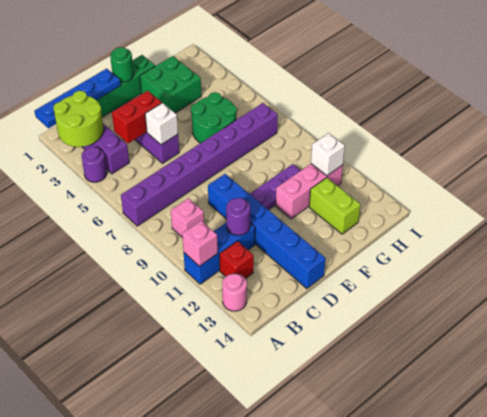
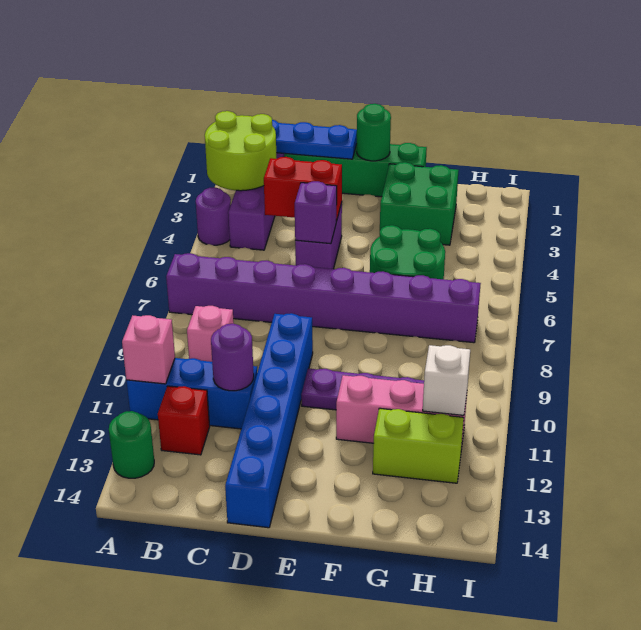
pink round brick A13 level 1 -> green round brick A13 level 1
white brick D5 level 2 -> purple brick D5 level 2
lime brick G12:G13 level 1 -> lime brick G12:H12 level 1

